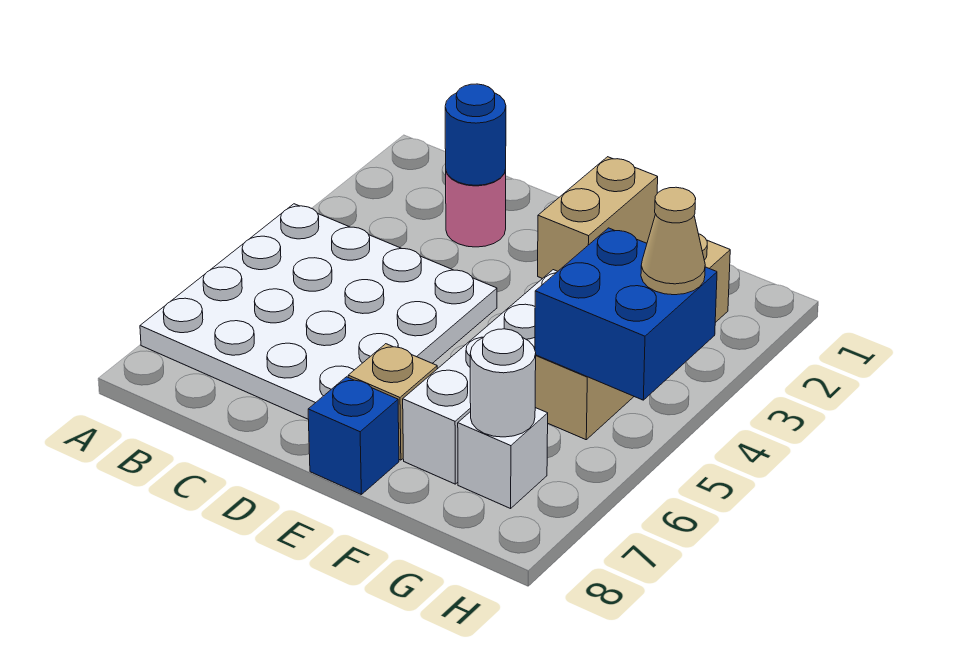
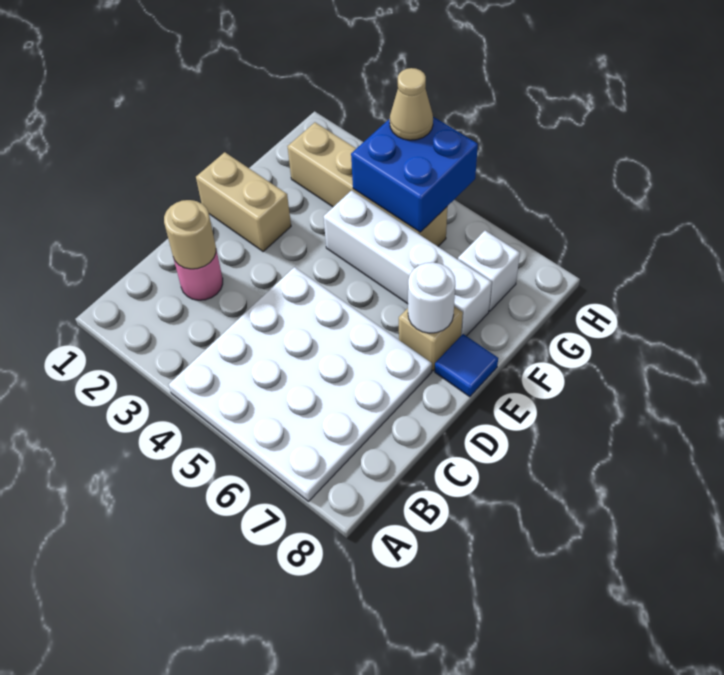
blue round brick C2 level 2 -> tan round brick C2 level 2
blue brick E8 level 1 -> blue tile E8 level 1
white round brick G7 level 2 -> white round brick E7 level 2

